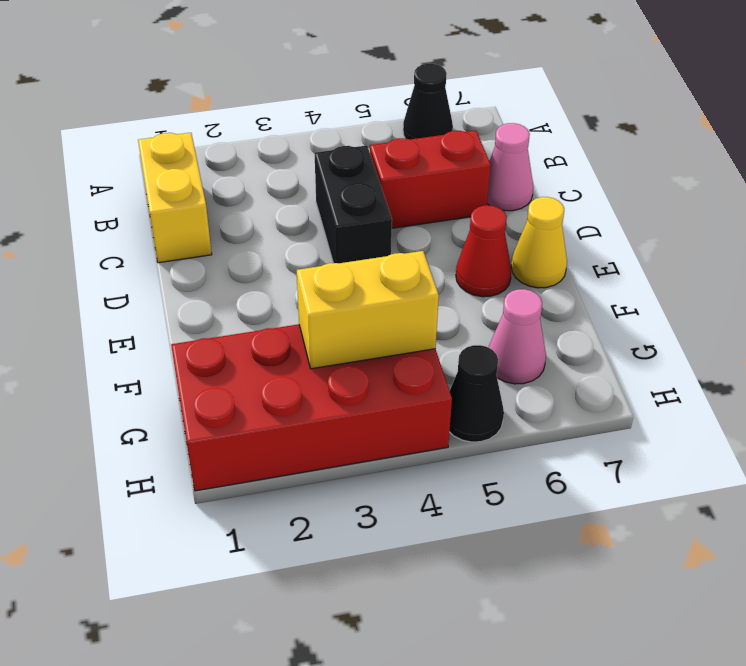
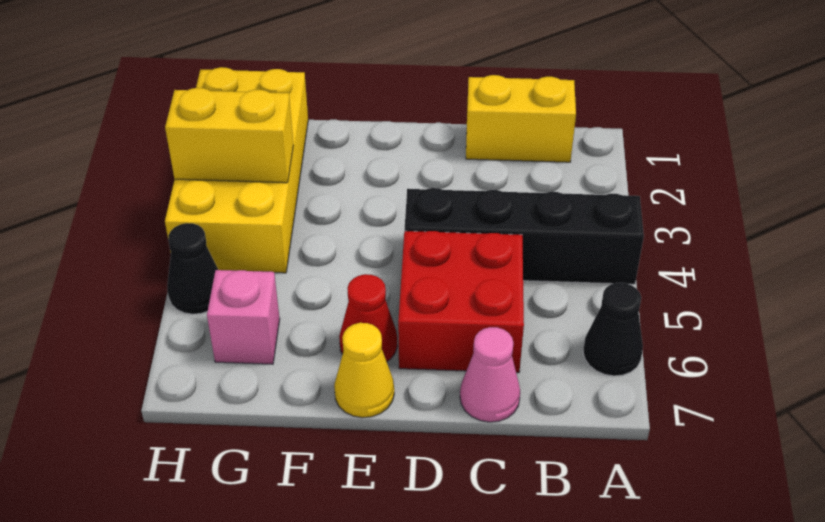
black brick C4:D4 level 1 -> black brick A4:D4 level 1
red brick C5:C6 level 1 -> red brick C5:D6 level 1
red brick G1:H4 level 1 -> yellow brick G1:H4 level 1
yellow brick G3:G4 level 2 -> yellow brick G3:H3 level 2
pink cone G6 level 1 -> pink brick G6 level 1

